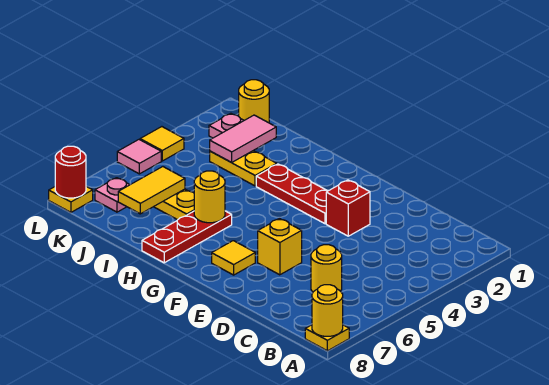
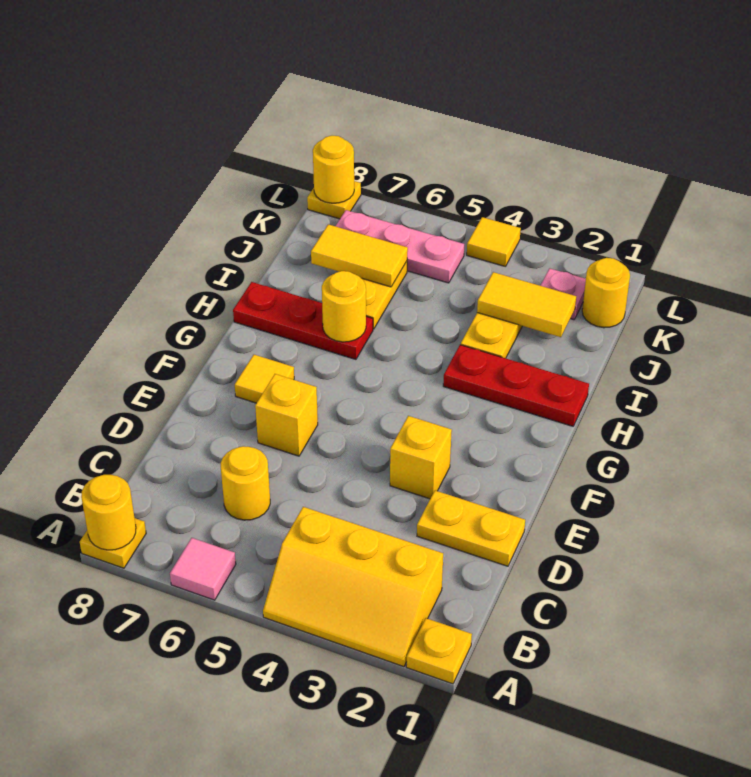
none -> yellow plate A1 level 1
none -> yellow slope A2:B4 level 1 top B
none -> yellow plate D1:D2 level 1
red brick E3 level 1 -> yellow brick E3 level 1
red plate F3:H3 level 1 -> red plate H1:H3 level 1
pink tile J2:J3 level 2 -> yellow tile J2:J3 level 2
pink plate K7 level 1 -> pink plate K5:K7 level 1
pink tile L5 level 1 -> pink tile A6 level 1
red round brick L8 level 2 -> yellow round brick L8 level 2

